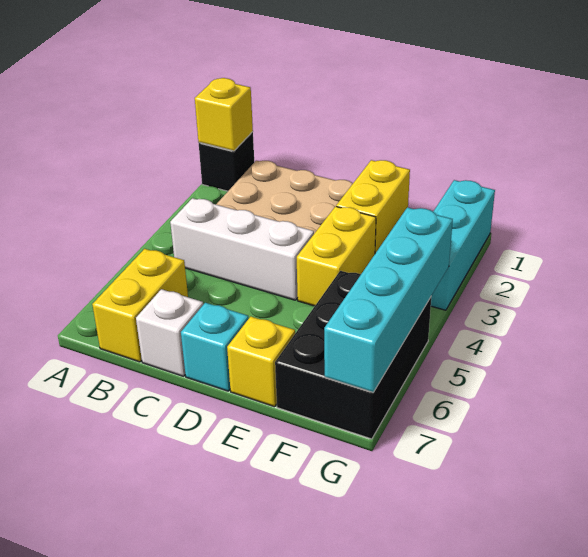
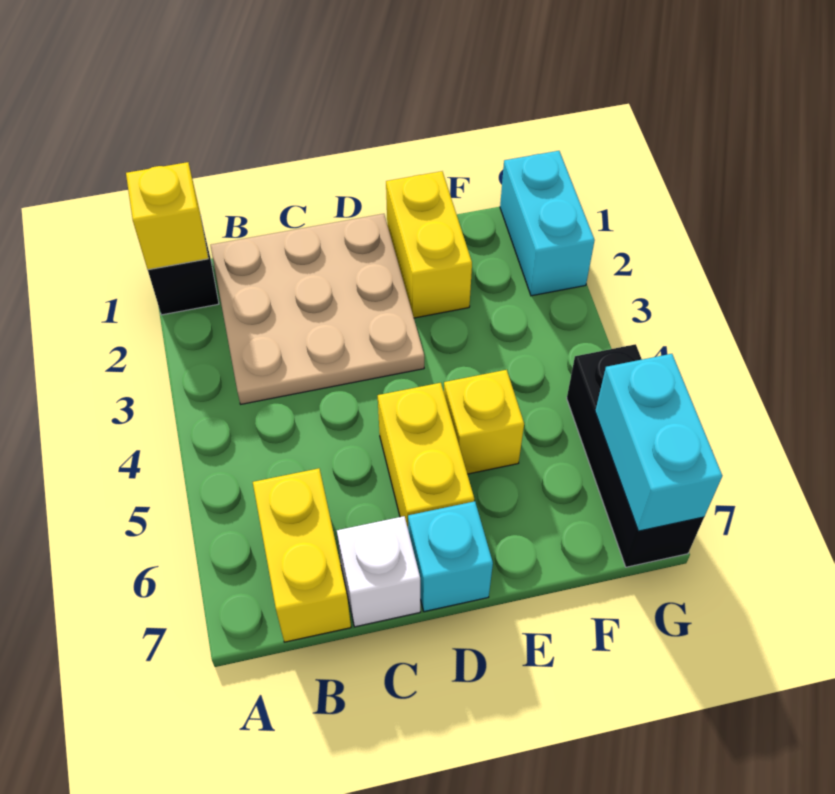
white brick B4:D4 level 1 -> none
yellow brick E3:E4 level 1 -> yellow brick D5:D6 level 1
yellow brick E7 level 1 -> yellow brick E5 level 1
black brick F5:G7 level 1 -> black brick G5:G7 level 1
cyan brick G1:G3 level 1 -> cyan brick G1:G2 level 1
cyan brick G4:G7 level 2 -> cyan brick G6:G7 level 2

